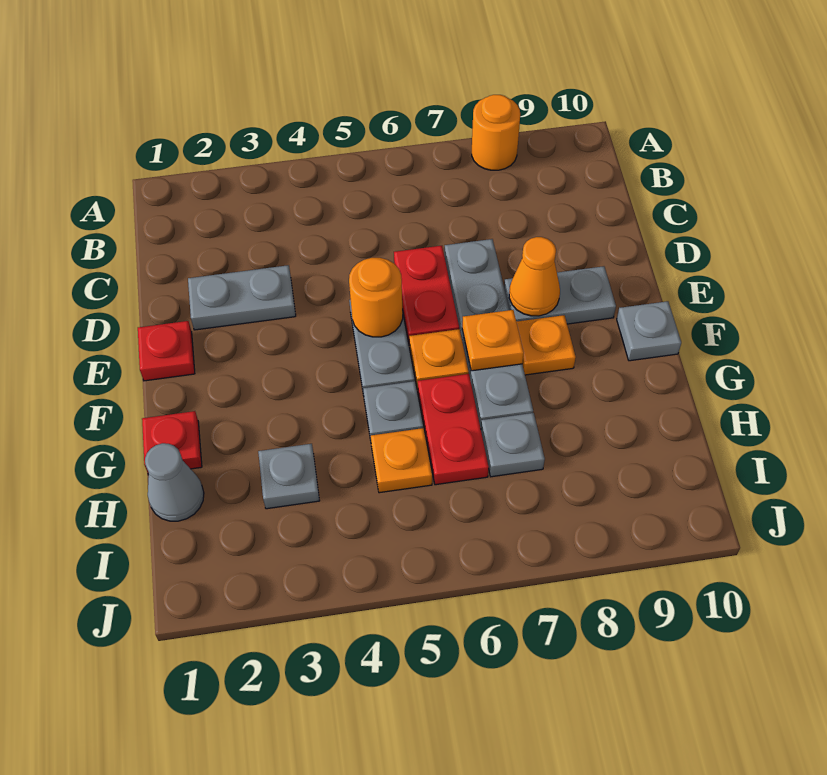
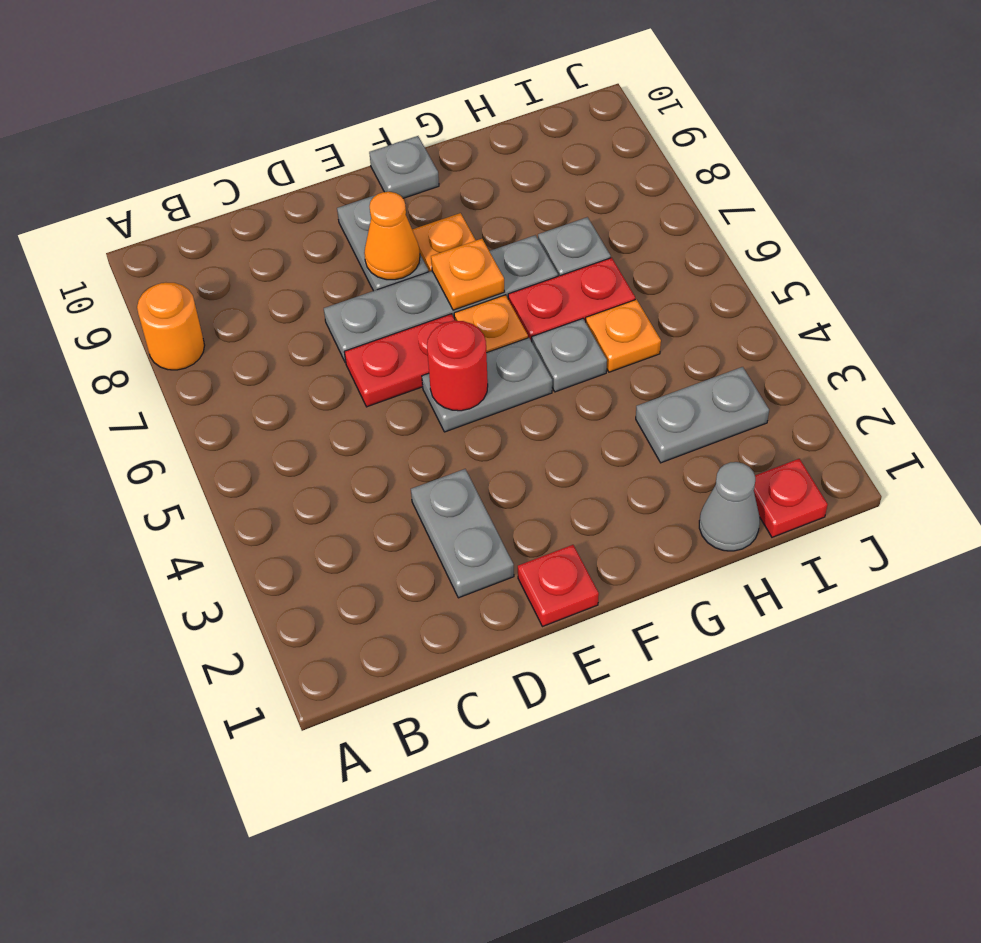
orange round brick E5 level 2 -> red round brick E5 level 2
red plate G1 level 1 -> red plate I1 level 1
grey plate H3 level 1 -> grey plate H3:I3 level 1

